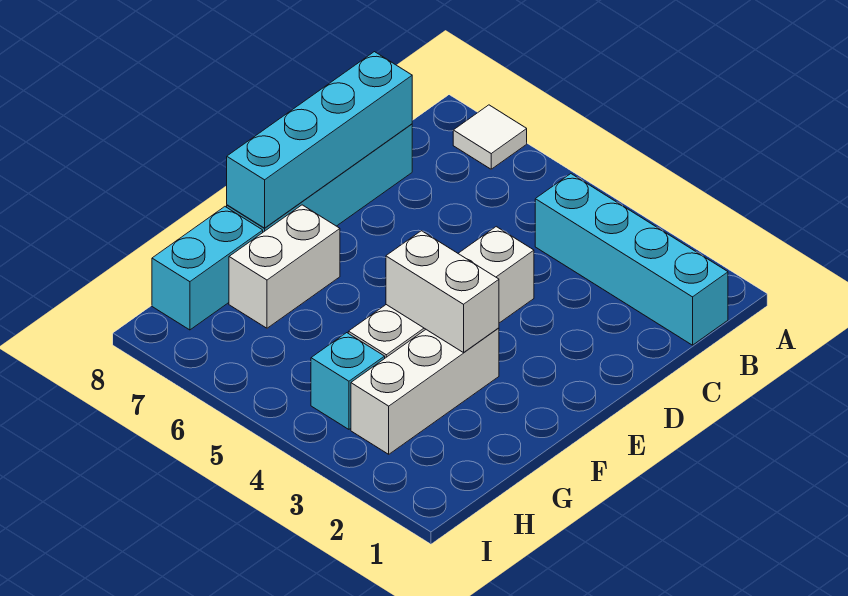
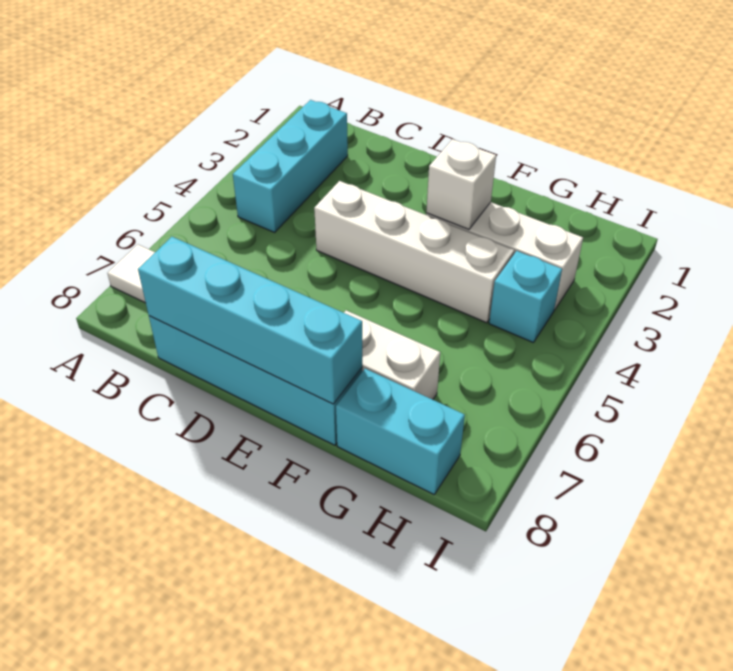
cyan brick B1:B4 level 1 -> cyan brick B2:B4 level 1
white brick F3:F4 level 2 -> white brick F3 level 2

